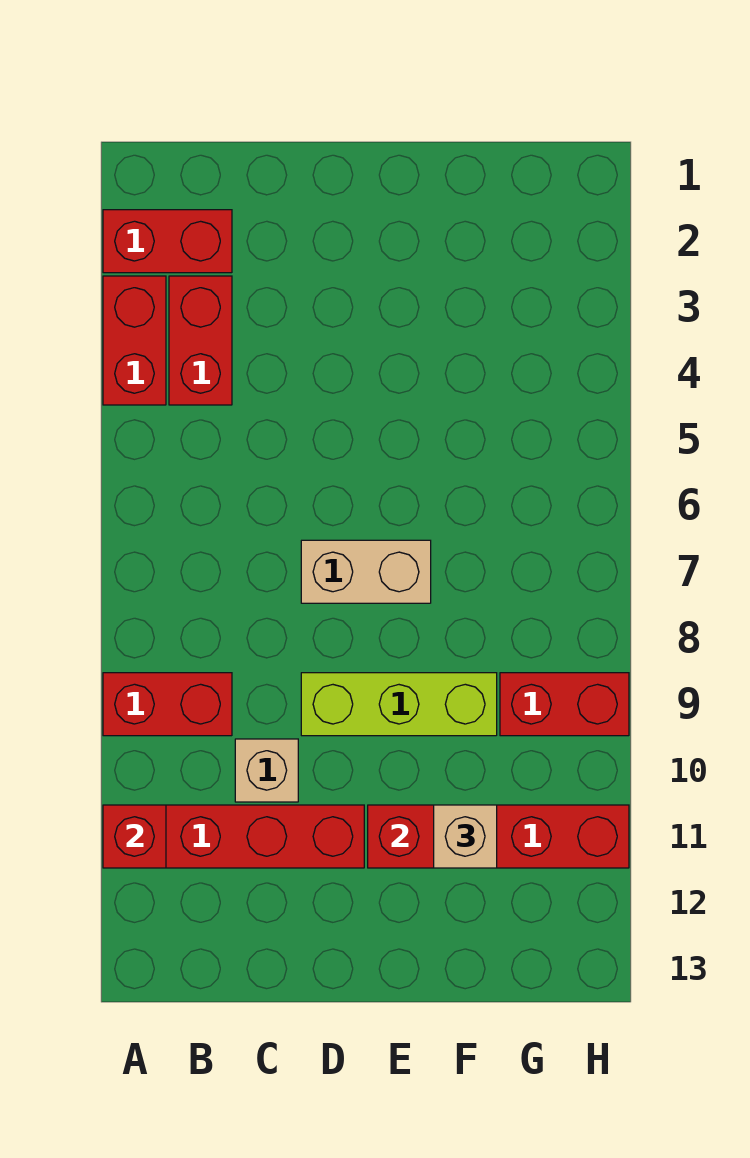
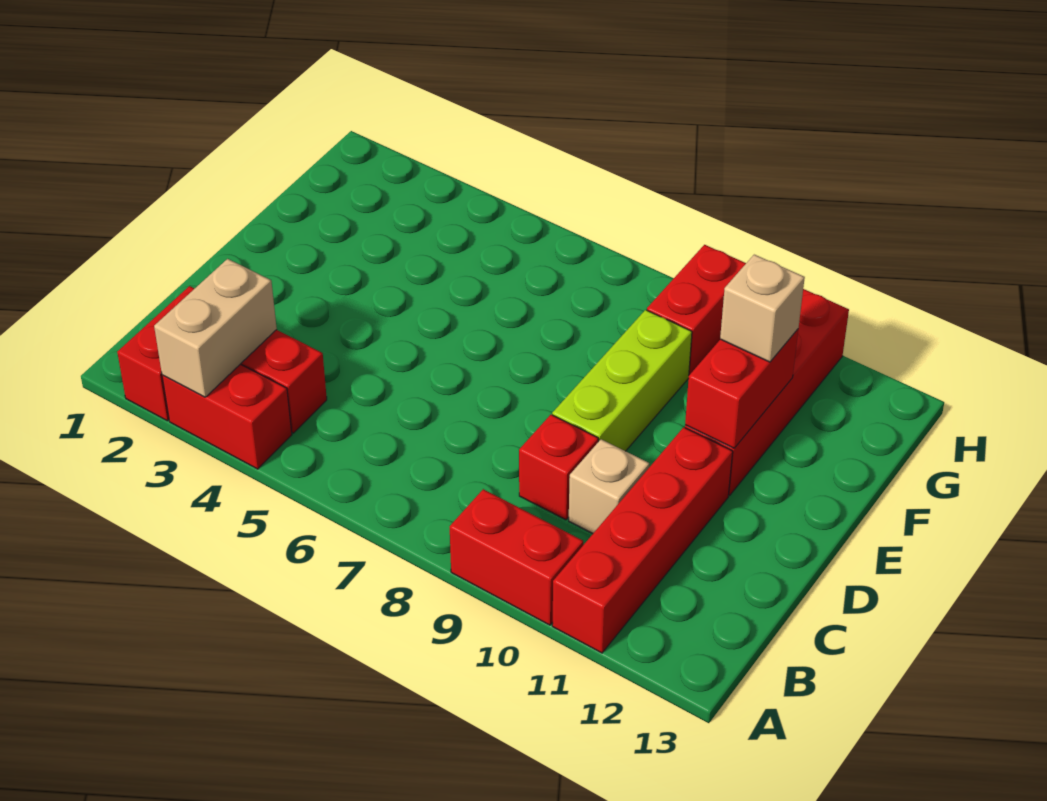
red brick A9:B9 level 1 -> red brick A9:A10 level 1
red brick A11 level 2 -> red brick C9 level 1
tan brick D7:E7 level 1 -> tan brick A3:B3 level 2

